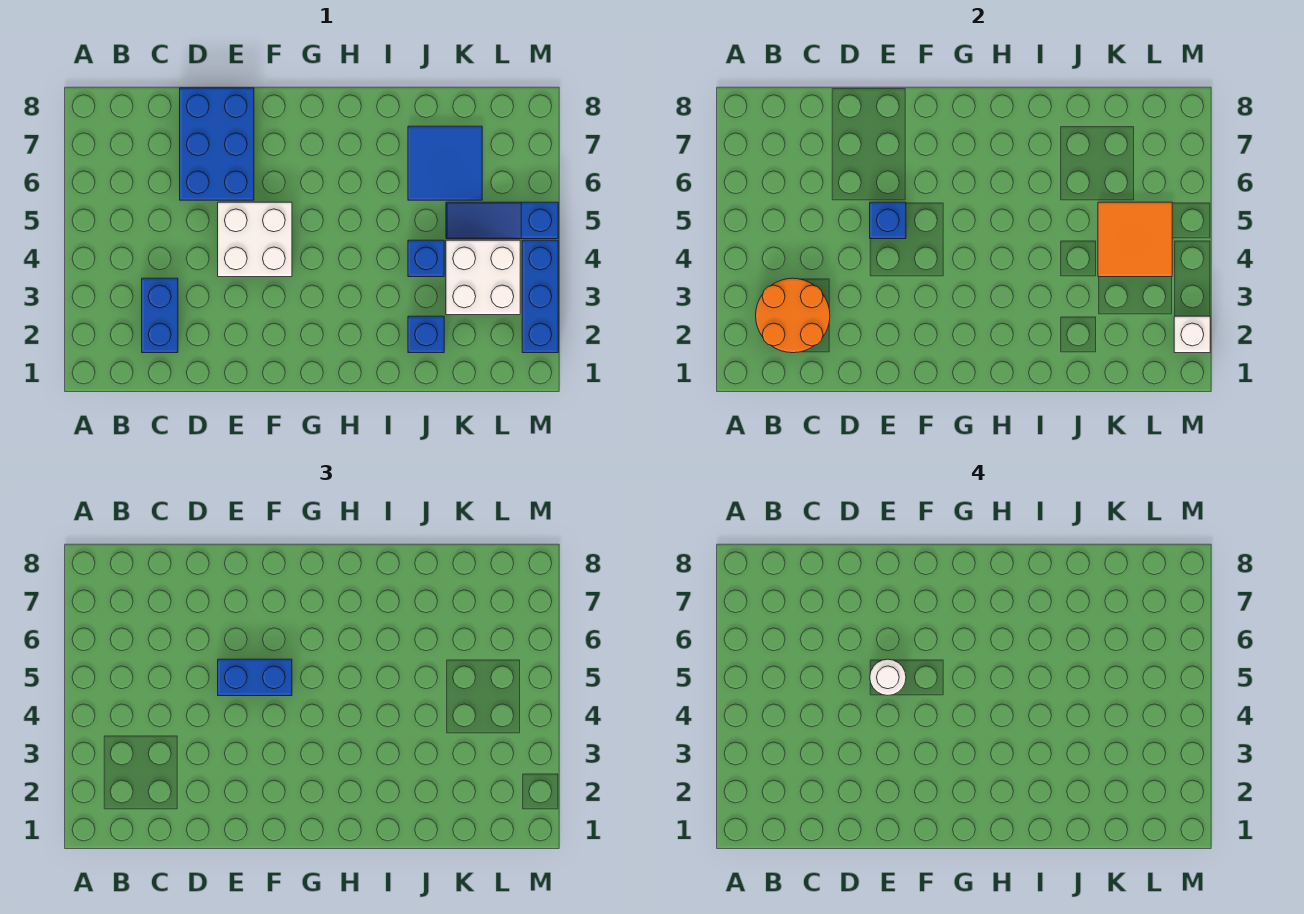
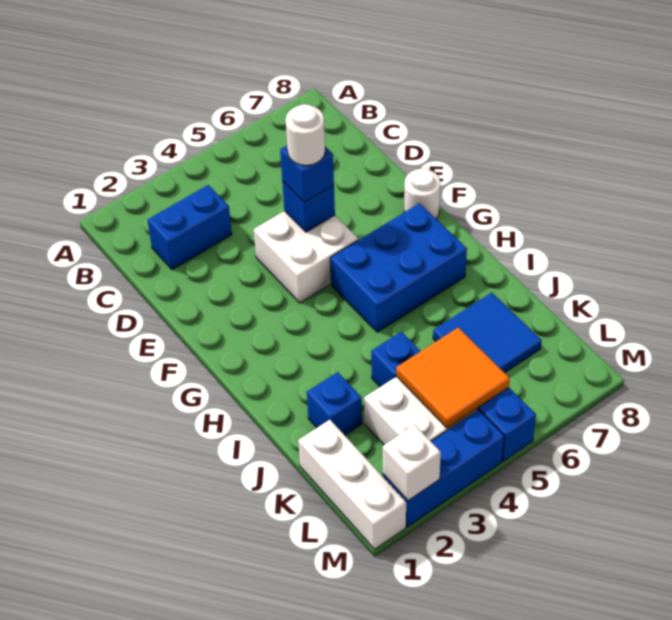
orange round brick B2:C3 level 2 -> none
blue brick D6:E8 level 1 -> blue brick G5:H7 level 1
blue brick E5:F5 level 3 -> blue brick E5 level 3
none -> white round brick F8 level 1
none -> white brick K1:M1 level 1

